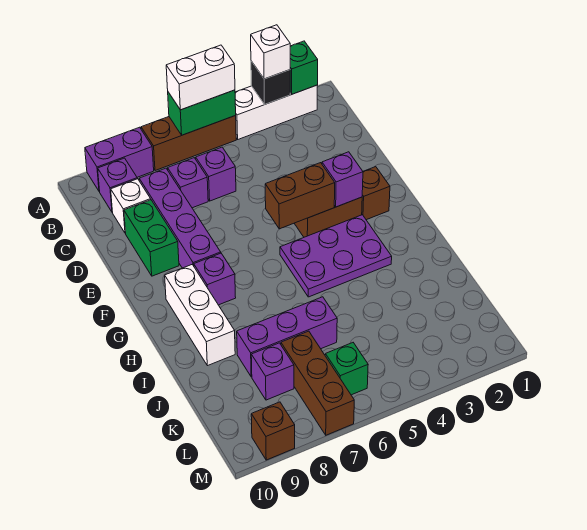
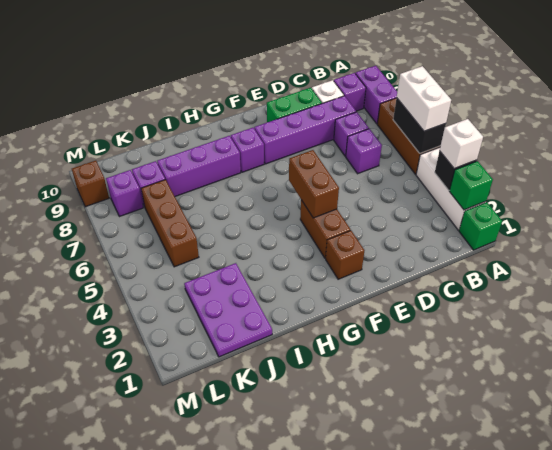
green brick A5:A6 level 2 -> black brick A5:A6 level 2
purple brick F3 level 2 -> purple brick L8 level 1
purple plate G3:H5 level 1 -> purple plate J1:K3 level 1
white brick G9:I9 level 1 -> none
purple brick J6:J8 level 1 -> purple brick H8:J8 level 1
brown brick K7:M7 level 1 -> brown brick K5:K7 level 1
green brick L6 level 1 -> green brick A1 level 1

